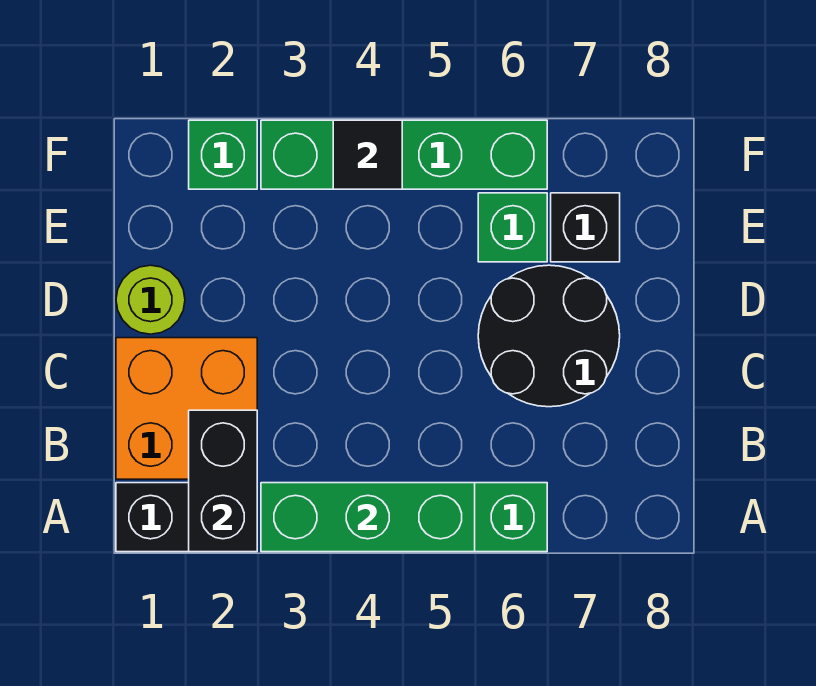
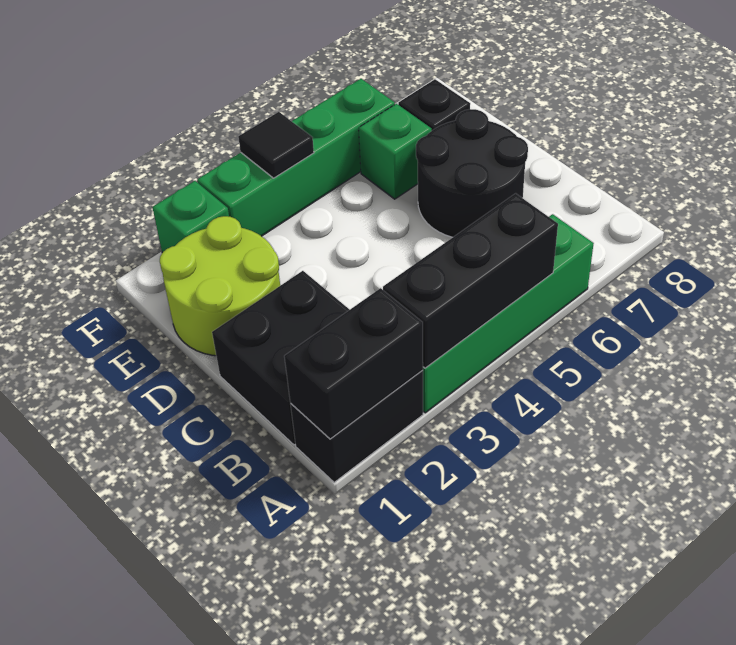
black brick A2:B2 level 2 -> black brick A1:A2 level 2
green brick A3:A5 level 2 -> black brick A3:A5 level 2
orange brick B1:C2 level 1 -> black brick B1:C2 level 1
lime round brick D1 level 1 -> lime round brick D1:E2 level 1

